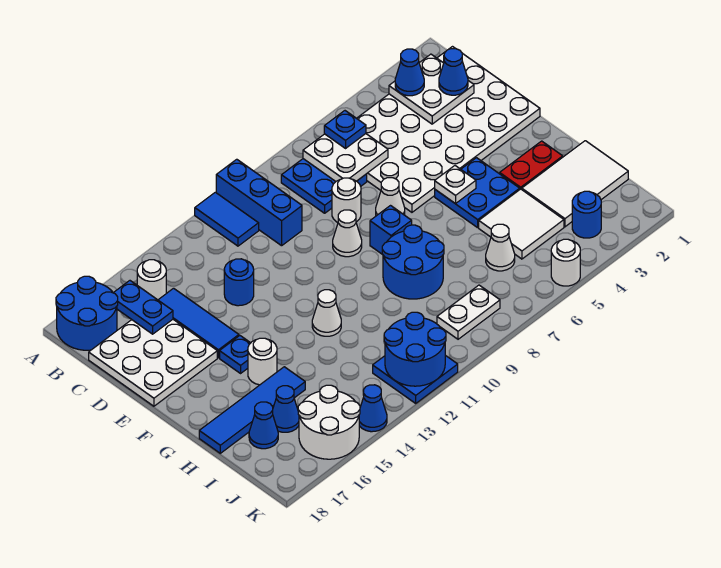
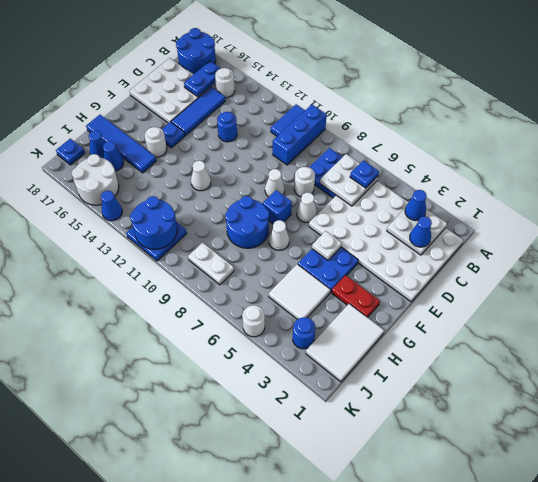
white tile H1:I3 level 1 -> white tile H1:J2 level 1
white cone I6 level 1 -> white cone G7 level 1
none -> blue plate J18 level 1

